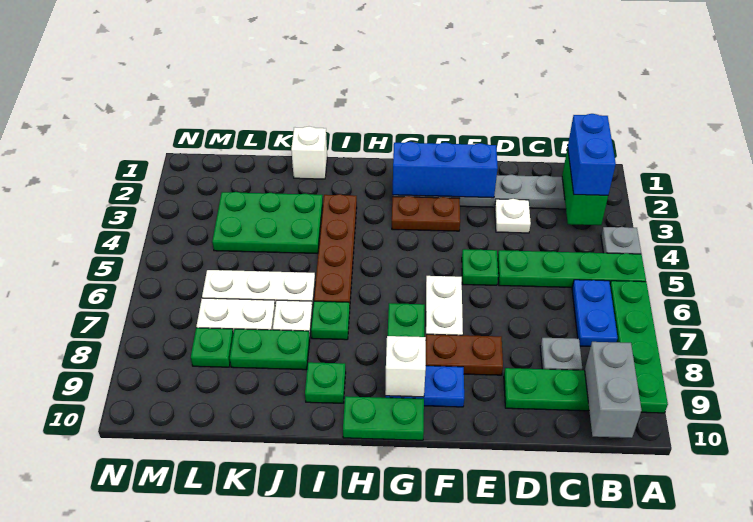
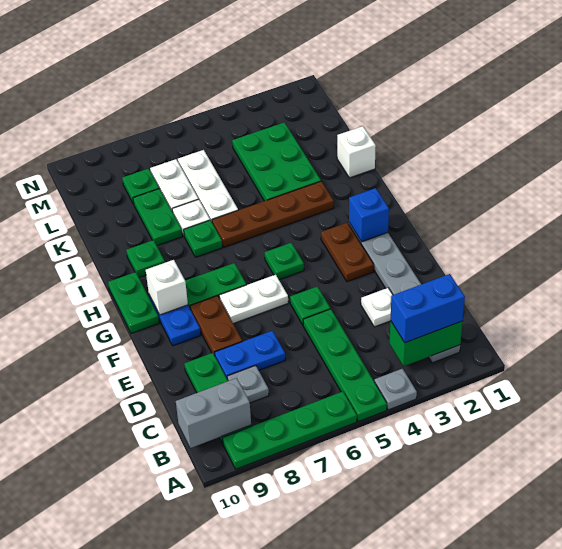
blue plate B6:B7 level 1 -> blue plate D7:D8 level 1
blue brick E2:G2 level 2 -> blue brick G2 level 2
none -> green plate G5 level 1

